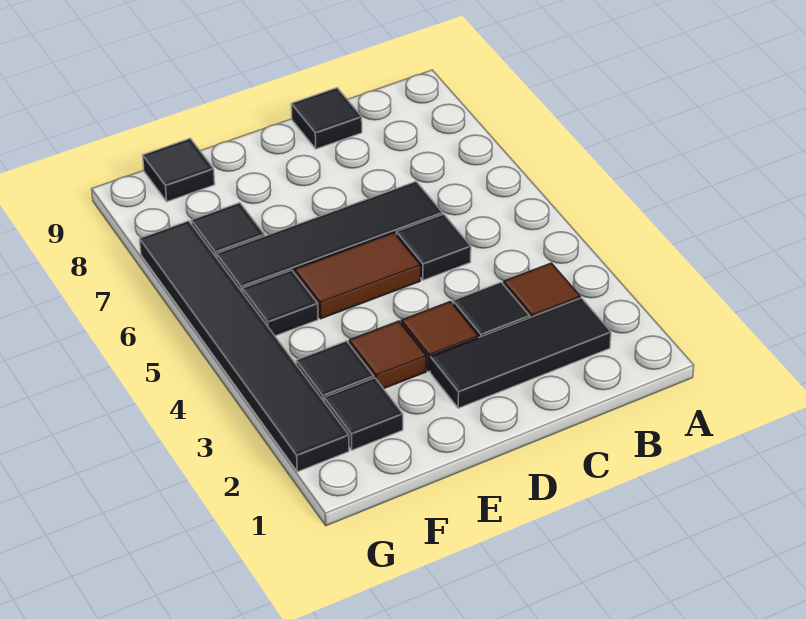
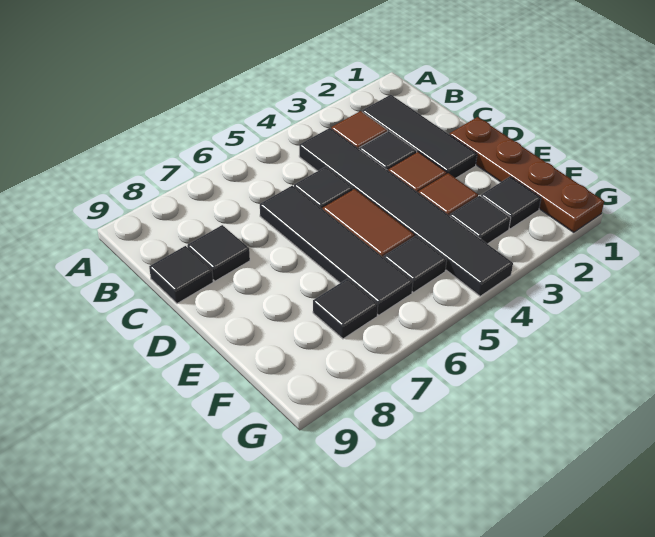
none -> brown plate D1:G1 level 1
black tile F9 level 1 -> black tile C8 level 1
black tile G2:G7 level 1 -> black tile B4:G4 level 1

